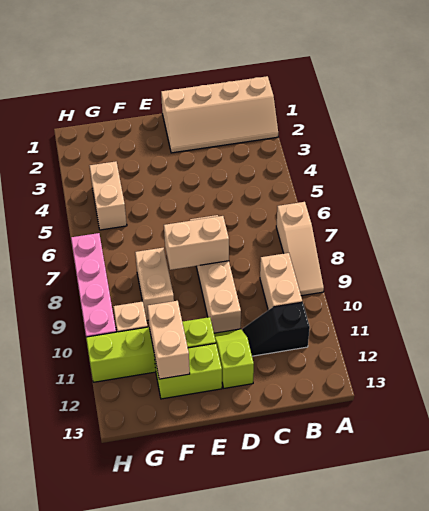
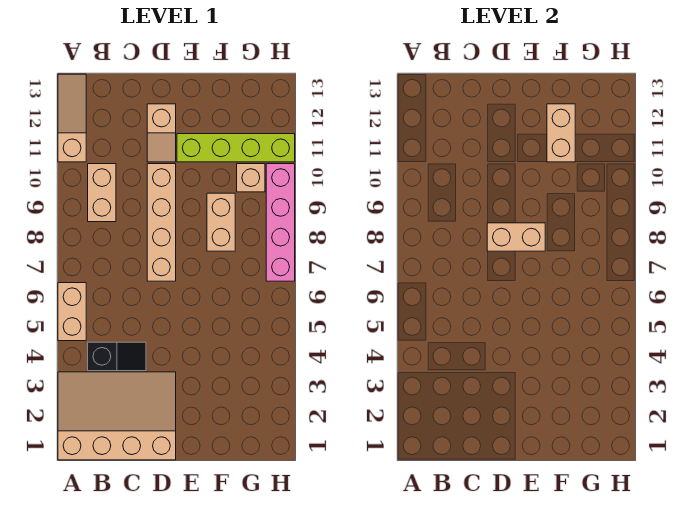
tan slope A1:D2 level 1 top 1 -> tan slope A1:D3 level 1 top 1
tan slope A7:A9 level 1 top 7 -> tan slope A11:A13 level 1 top 11
black slope B11:C11 level 1 top B -> black slope B4:C4 level 1 top B
lime slope D11:D12 level 1 top 12 -> tan slope D11:D12 level 1 top 12
lime brick E12:F12 level 1 -> none
tan brick G4:G5 level 1 -> tan brick A5:A6 level 1

